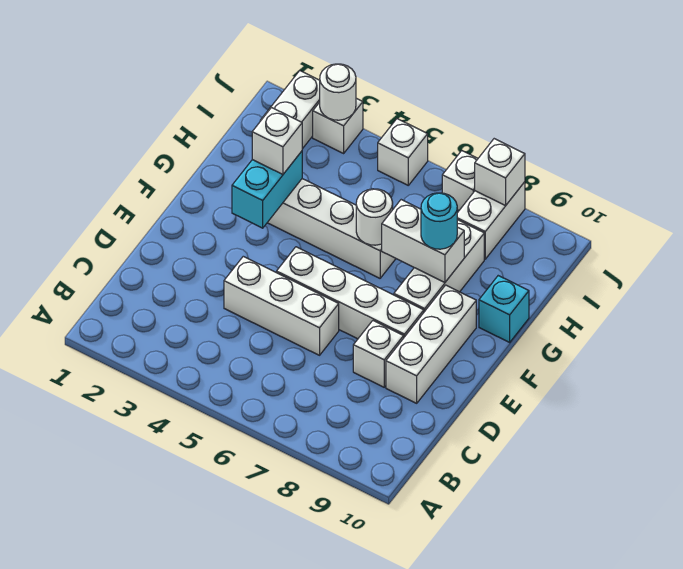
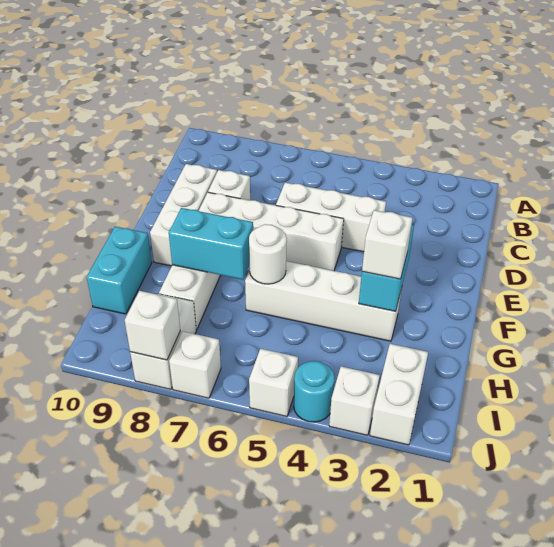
white brick G7:G8 level 2 -> cyan brick G7:G8 level 2
cyan round brick G8 level 3 -> cyan round brick J4 level 1
cyan brick G10 level 1 -> cyan brick G10:H10 level 1
white round brick J3 level 2 -> none

